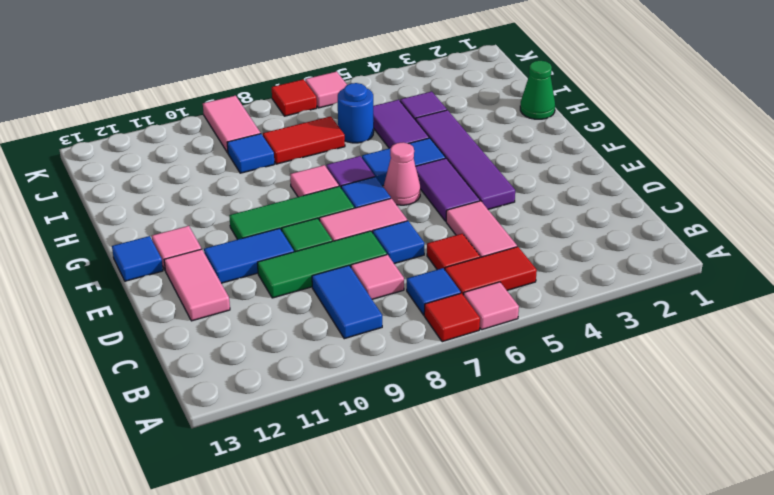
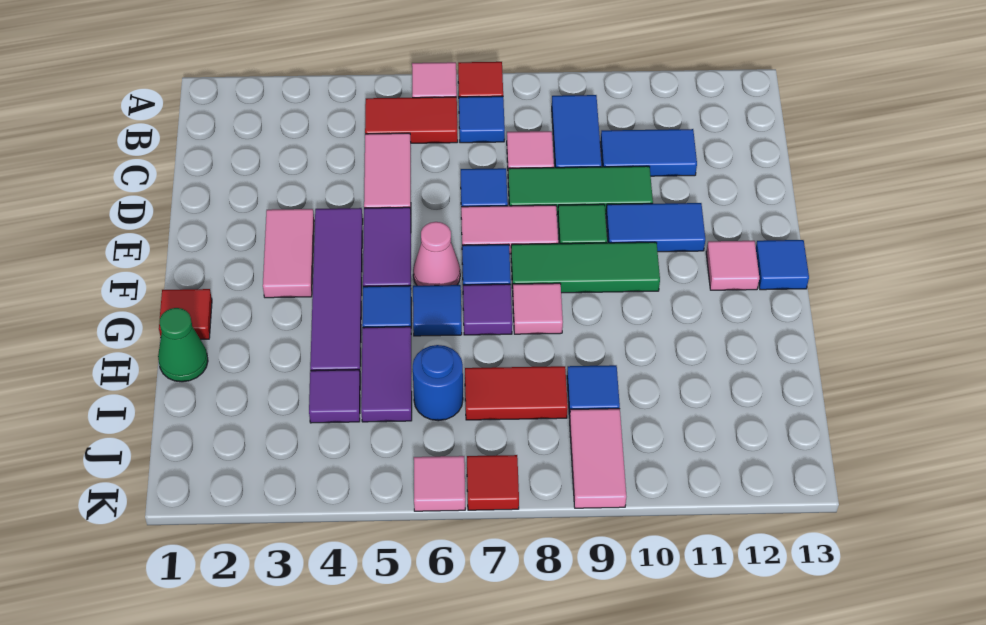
red tile C6 level 1 -> red tile G1 level 1
none -> blue tile C10:C11 level 1
pink tile D12:E12 level 1 -> pink tile E3:F3 level 1

